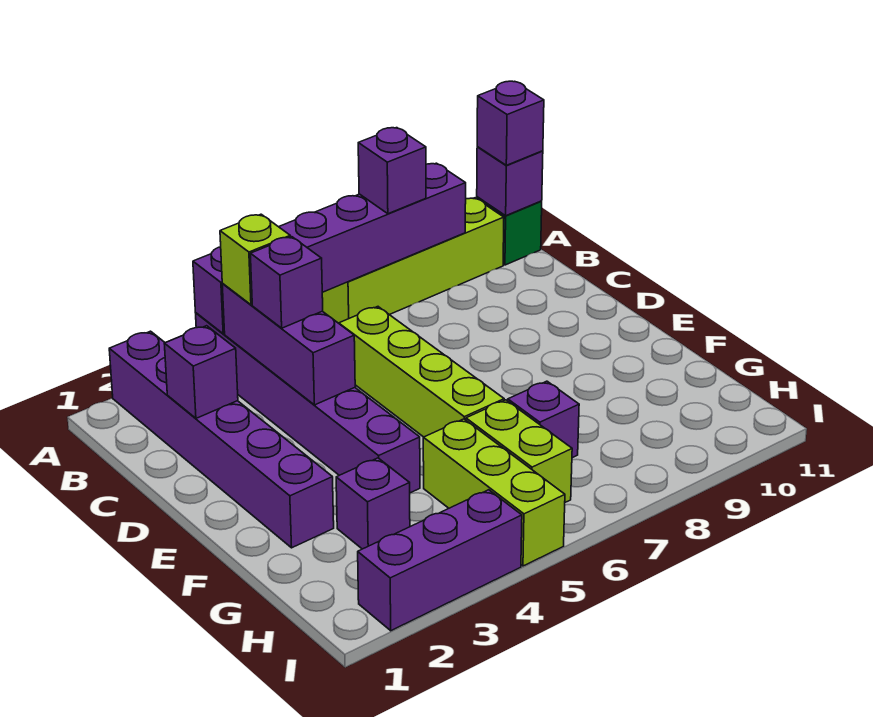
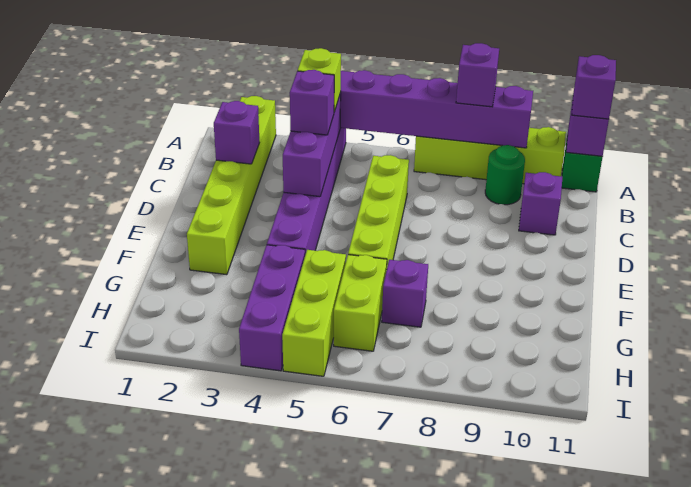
purple brick A2:F2 level 1 -> lime brick A2:F2 level 1
none -> green round brick B9 level 1
purple brick G3 level 1 -> purple brick C10 level 1
purple brick I2:I4 level 1 -> purple brick G4:I4 level 1

